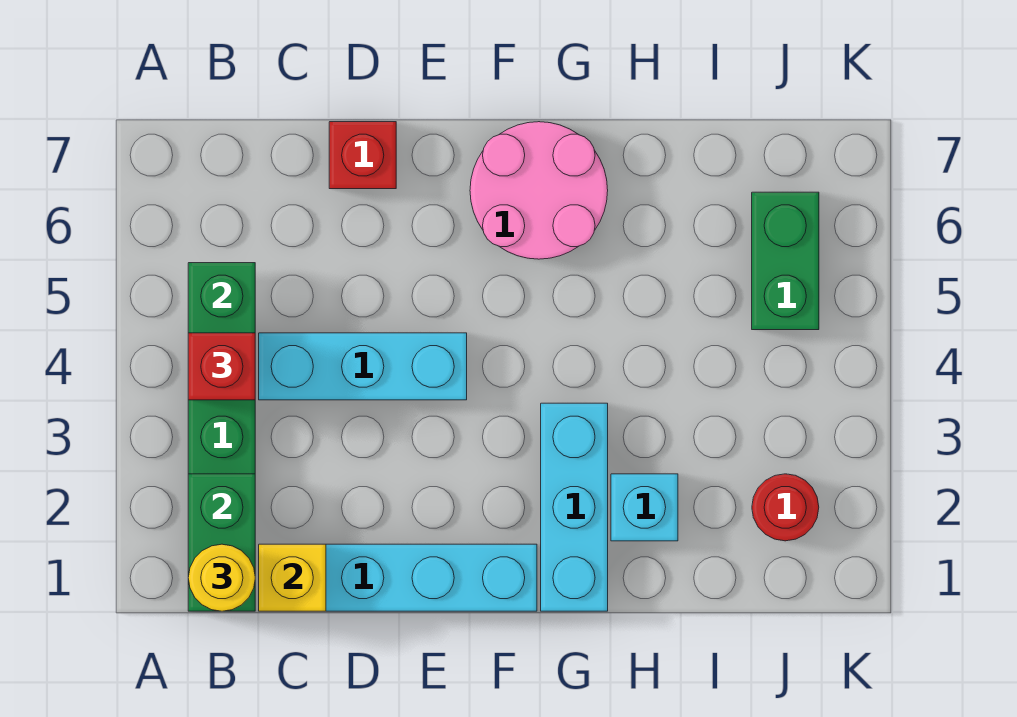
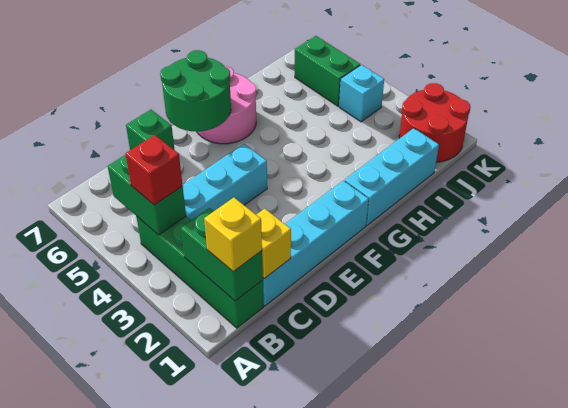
yellow round brick B1 level 3 -> yellow brick B1 level 3
red brick D7 level 1 -> green brick D7 level 1
none -> green round brick E6:F7 level 2
cyan brick G1:G3 level 1 -> cyan brick G1:I1 level 1
cyan brick H2 level 1 -> cyan brick J4 level 1
red round brick J2 level 1 -> red round brick J1:K2 level 1

